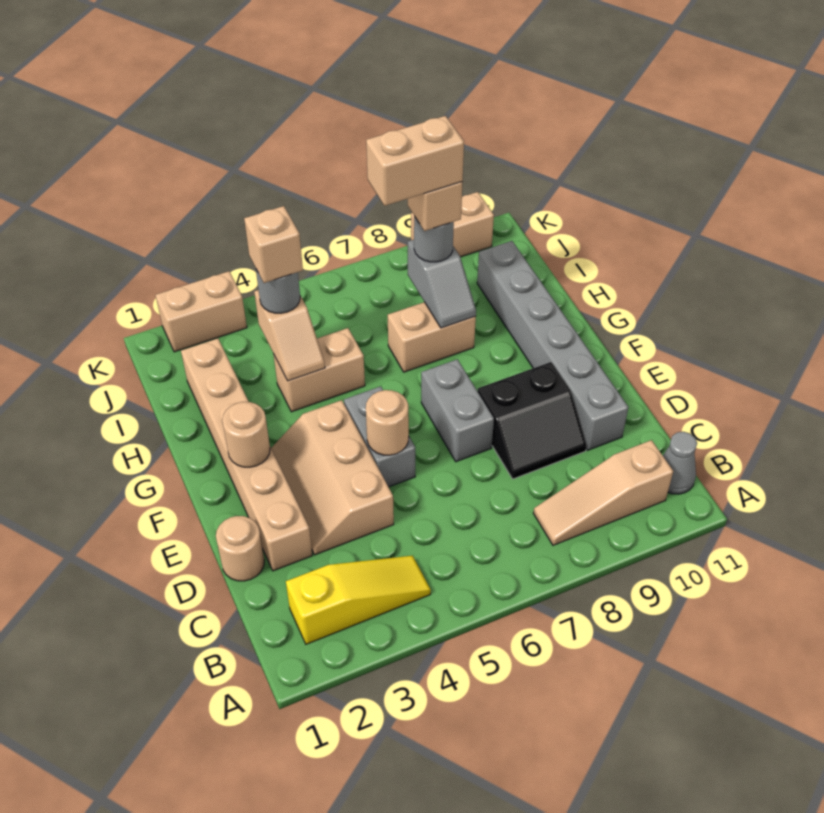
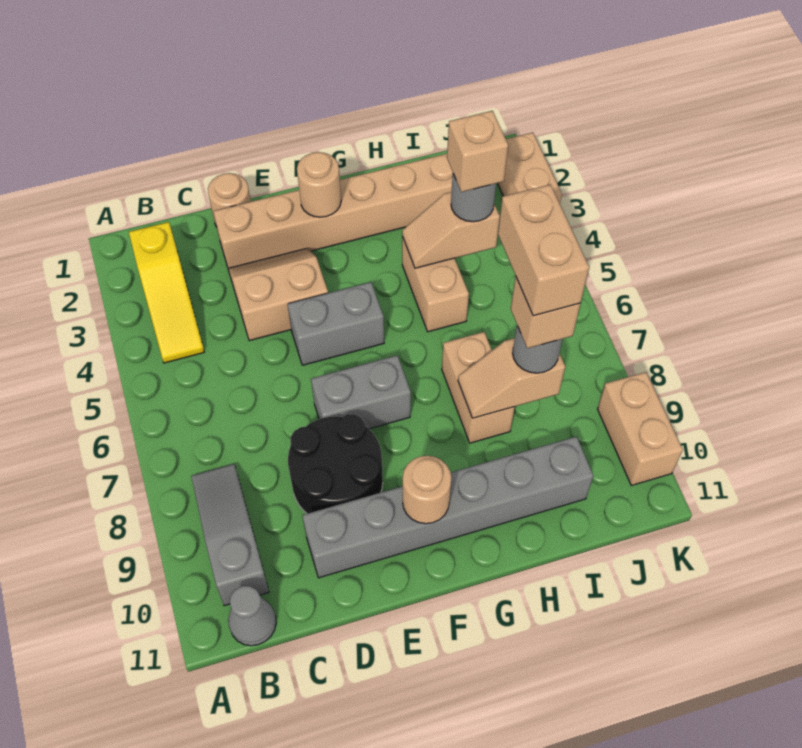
tan slope B8:B10 level 1 top 10 -> grey slope B8:B10 level 1 top 10
tan slope D3:F4 level 1 top 4 -> tan slope D3:E4 level 1 top 4
black slope D8:E9 level 1 top E -> black round brick D8:E9 level 1
tan round brick E5 level 2 -> tan round brick F10 level 2
grey slope H8:I8 level 2 top I -> tan slope H8:I8 level 2 top I

